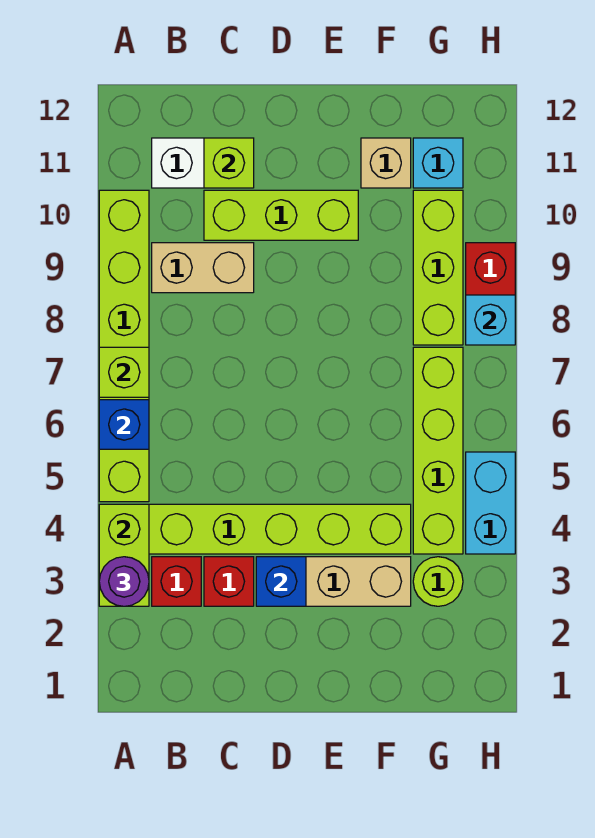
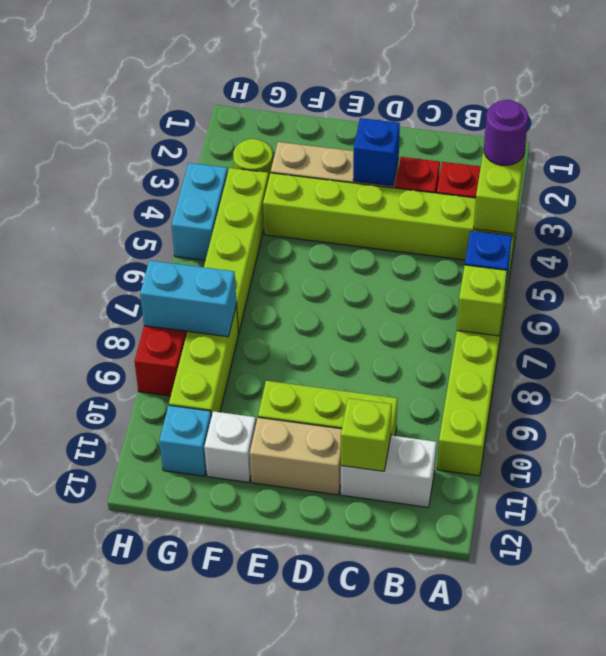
tan brick B9:C9 level 1 -> tan brick D11:E11 level 1
tan brick F11 level 1 -> white brick F11 level 1
cyan brick H8 level 2 -> cyan brick G8:H8 level 2

